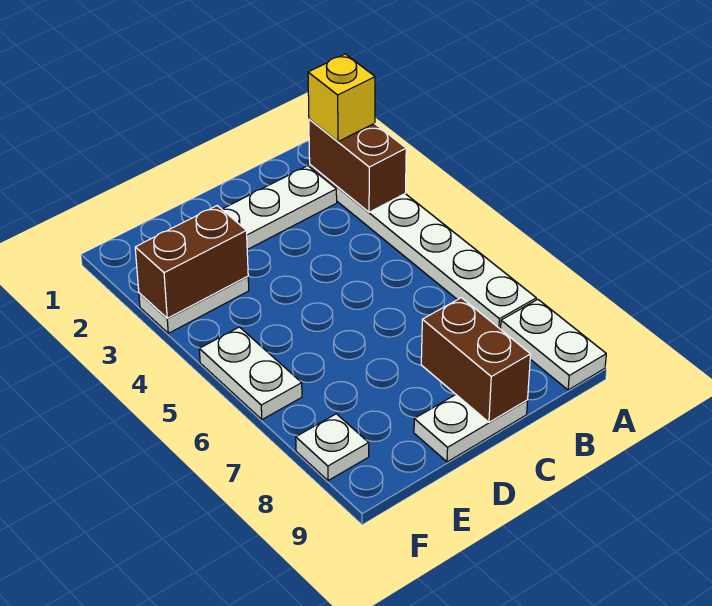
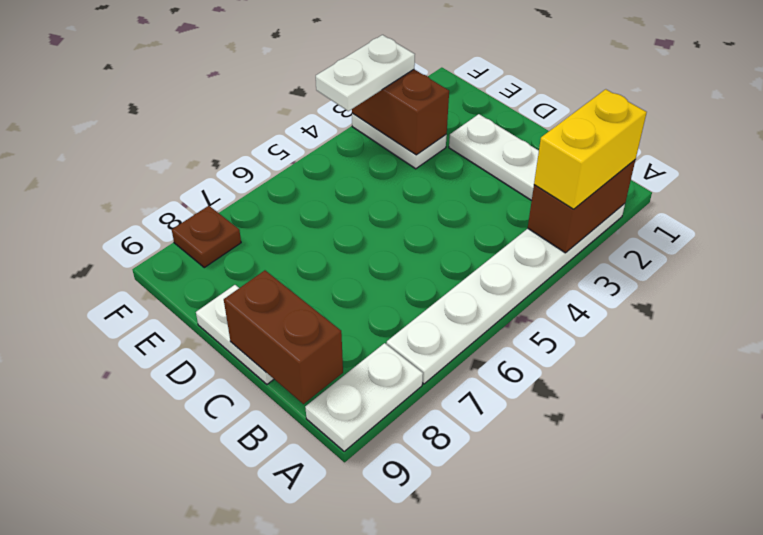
yellow brick A2 level 3 -> yellow brick A2:A3 level 3
brown brick C8:C9 level 2 -> brown brick B9:C9 level 2
white plate F5:F6 level 1 -> white plate F3:F4 level 3
white plate F8 level 1 -> brown plate F8 level 1

